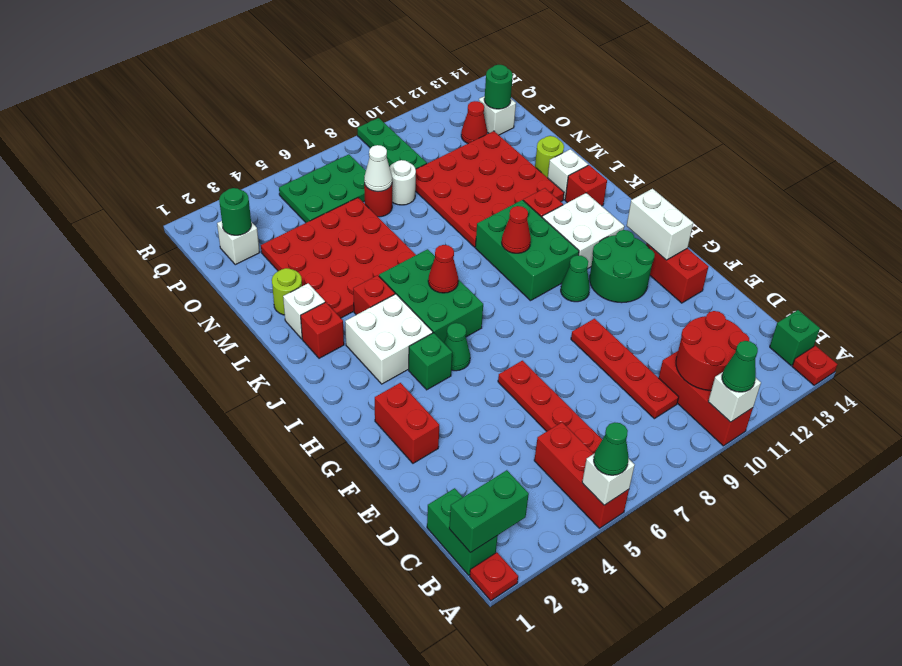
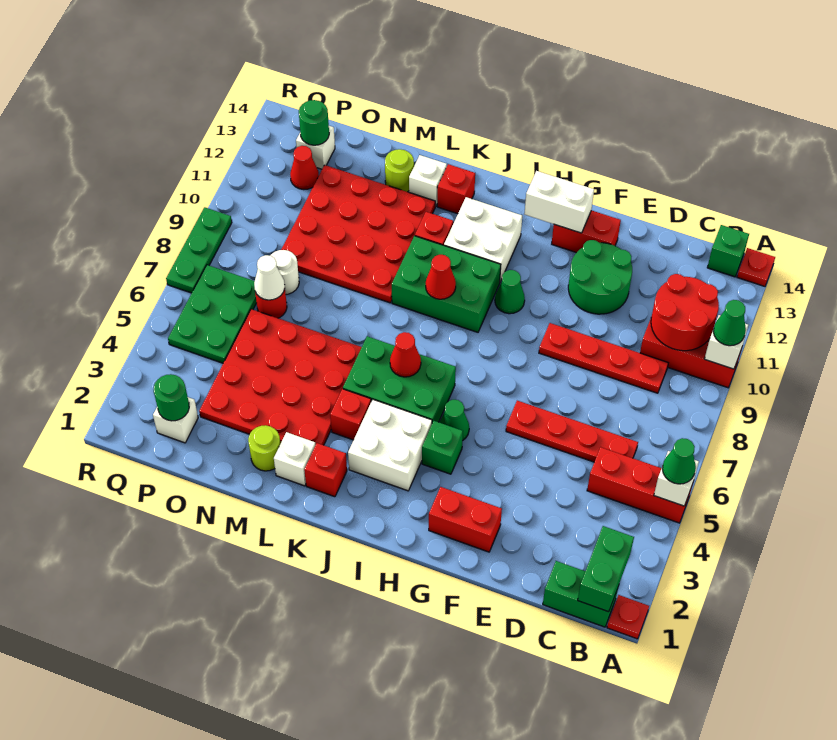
green round brick G11:H12 level 1 -> green round brick E11:F12 level 1
green plate P9:R9 level 1 -> green plate R7:R9 level 1

